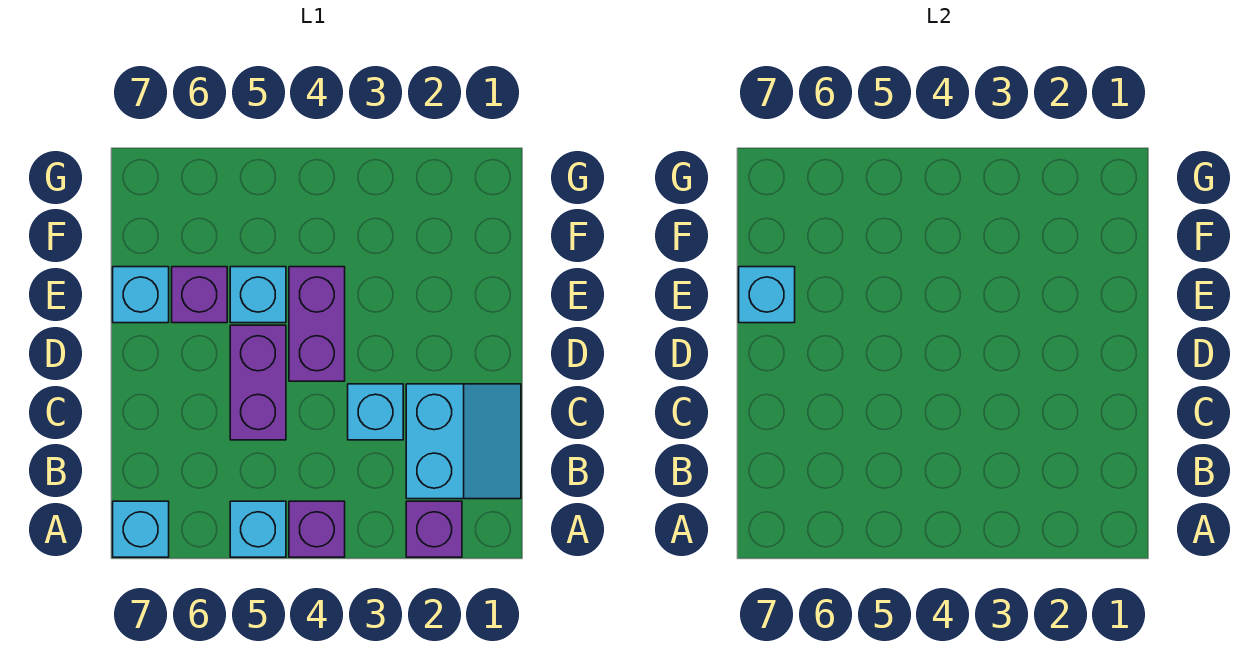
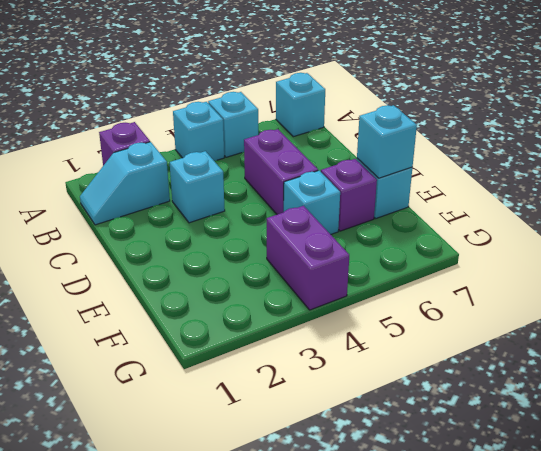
purple brick A4 level 1 -> cyan brick A4 level 1
cyan slope B1:C2 level 1 top 2 -> cyan slope B1:B2 level 1 top 2
purple brick D4:E4 level 1 -> purple brick F4:G4 level 1

